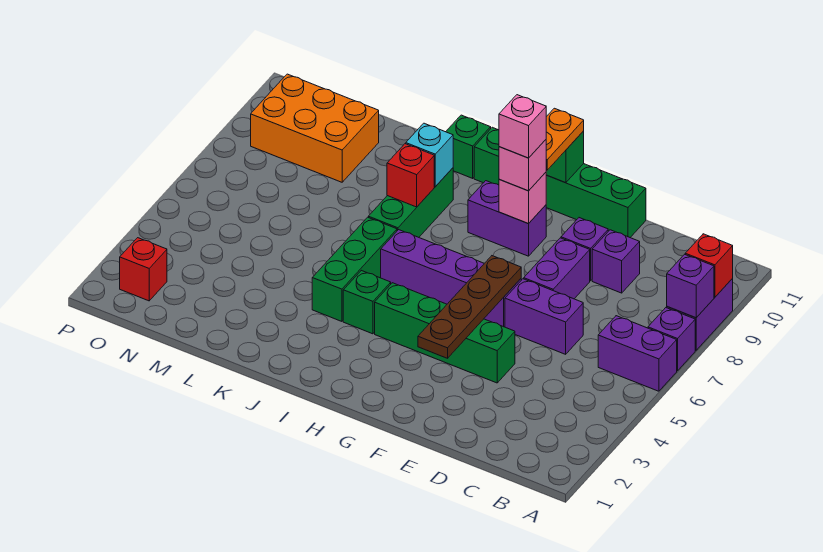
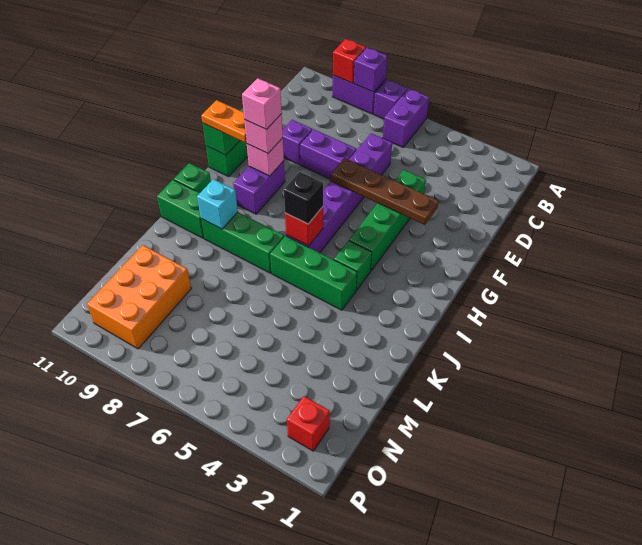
purple brick D9 level 1 -> none
none -> black brick I6 level 3
red brick J8 level 2 -> red brick I6 level 2
green brick J11 level 1 -> green brick J10:J11 level 1

